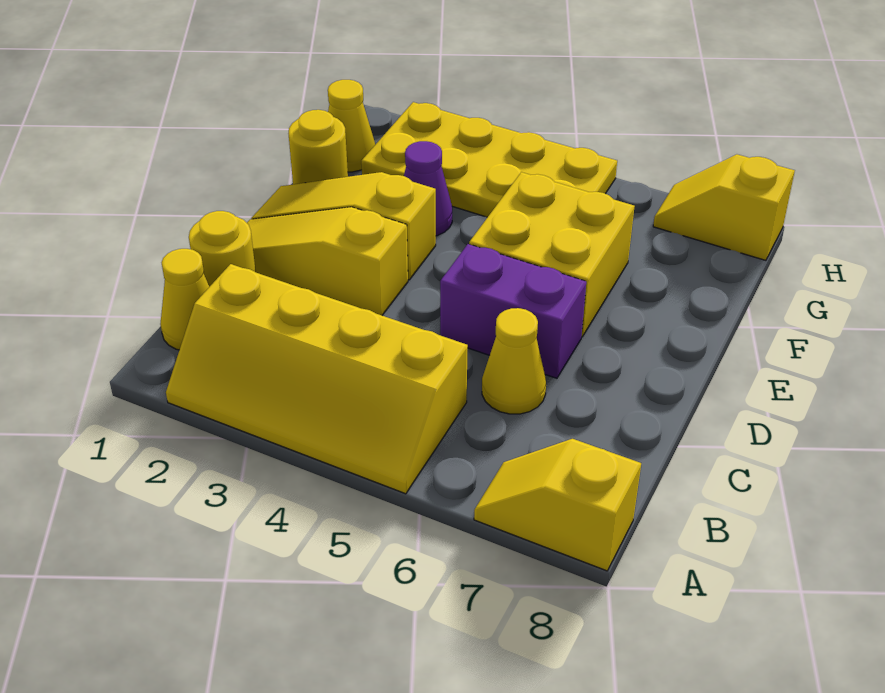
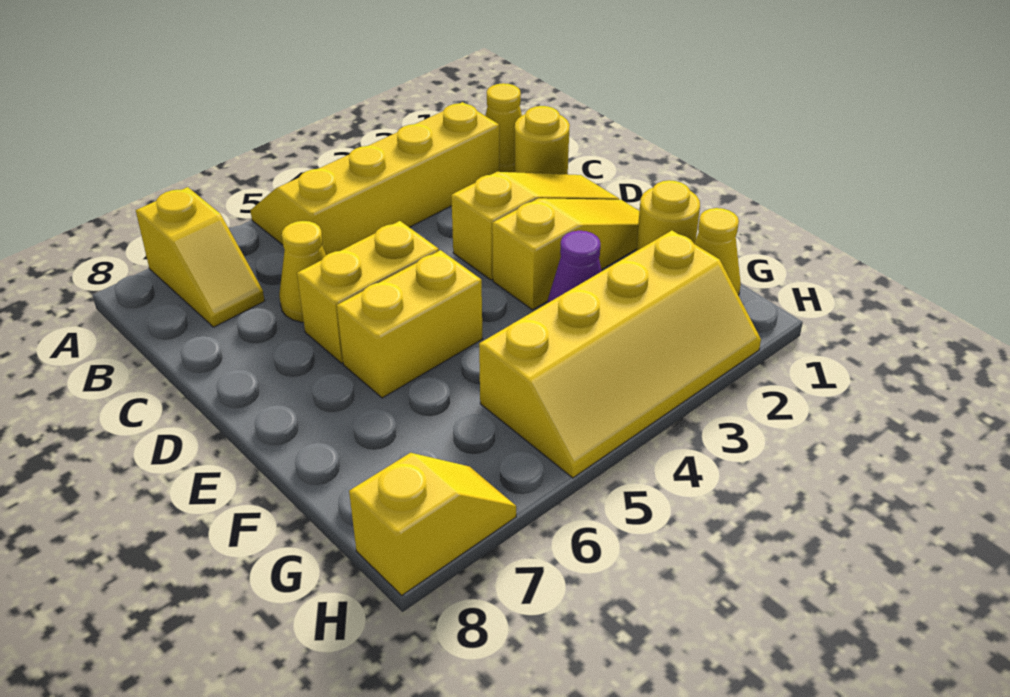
yellow slope A7:A8 level 1 top 8 -> yellow slope A7:B7 level 1 top A
purple brick D5:D6 level 1 -> yellow brick D5:D6 level 1
yellow brick E5:F6 level 1 -> yellow brick E5:E6 level 1
yellow plate G2:H5 level 1 -> yellow slope G2:H5 level 1 top G

